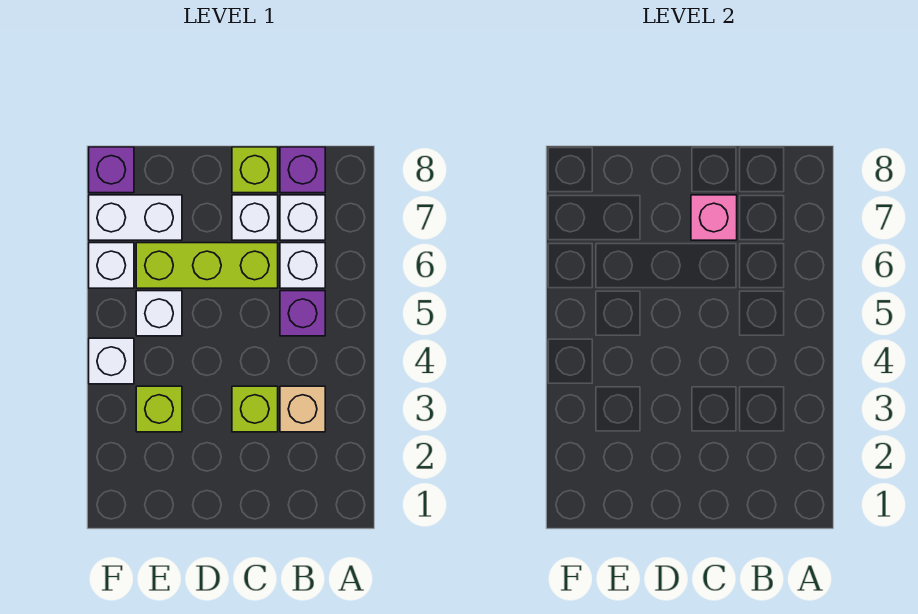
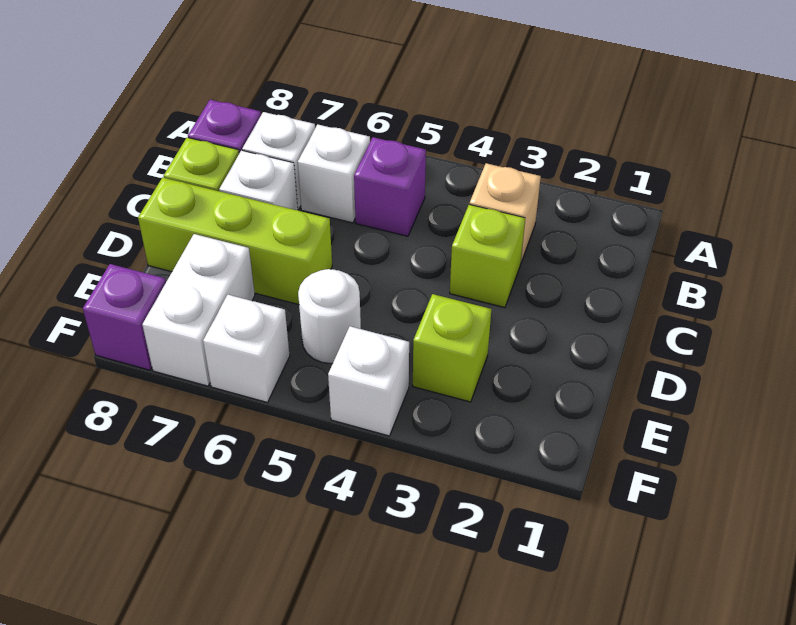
lime brick C6:E6 level 1 -> lime brick D6:D8 level 1
pink brick C7 level 2 -> none
white brick E5 level 1 -> white round brick E5 level 1

